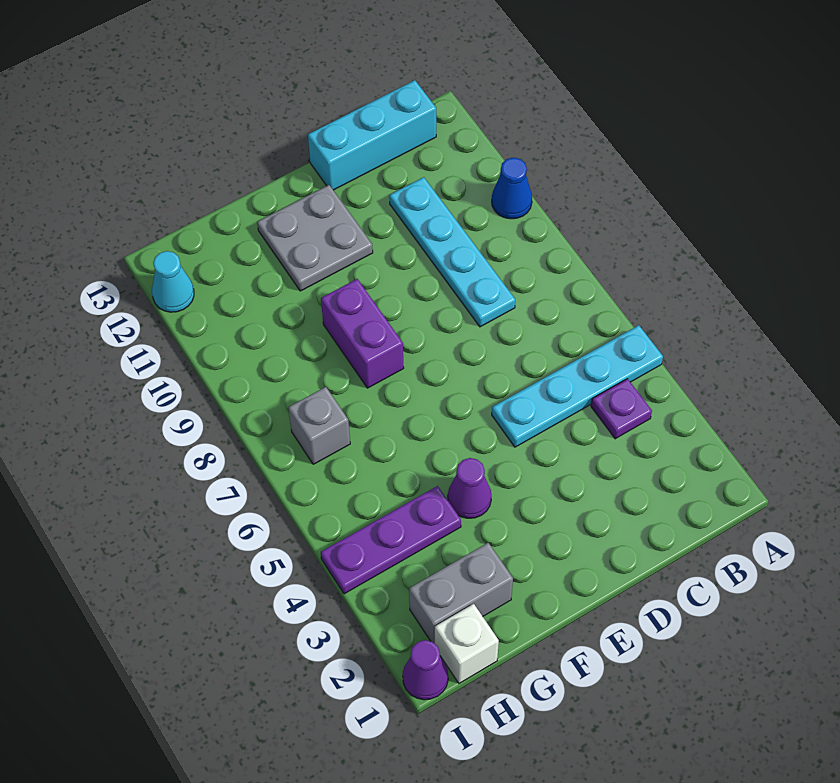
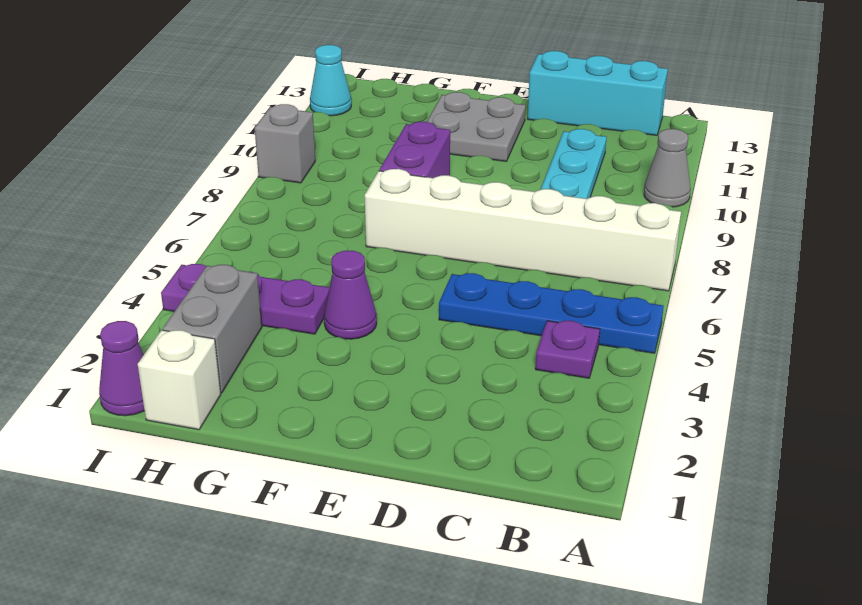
cyan plate A5:D5 level 1 -> blue plate A5:D5 level 1
none -> white brick A7:F7 level 1
blue cone A10 level 1 -> grey cone A10 level 1
grey brick G2:H2 level 1 -> grey brick H2:H3 level 1
grey brick H7 level 1 -> grey brick I9 level 1

